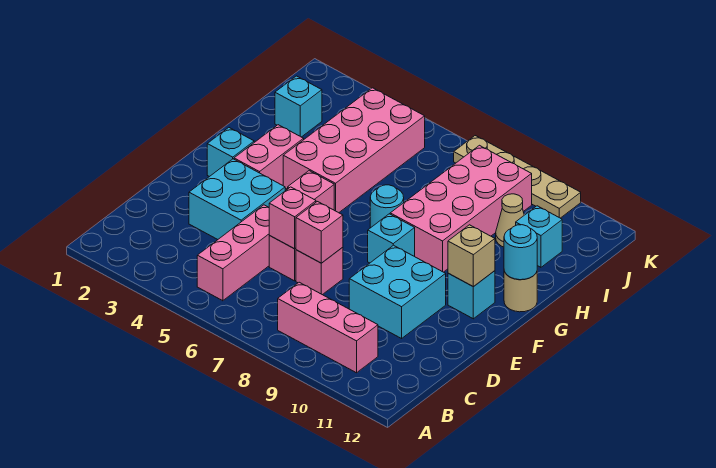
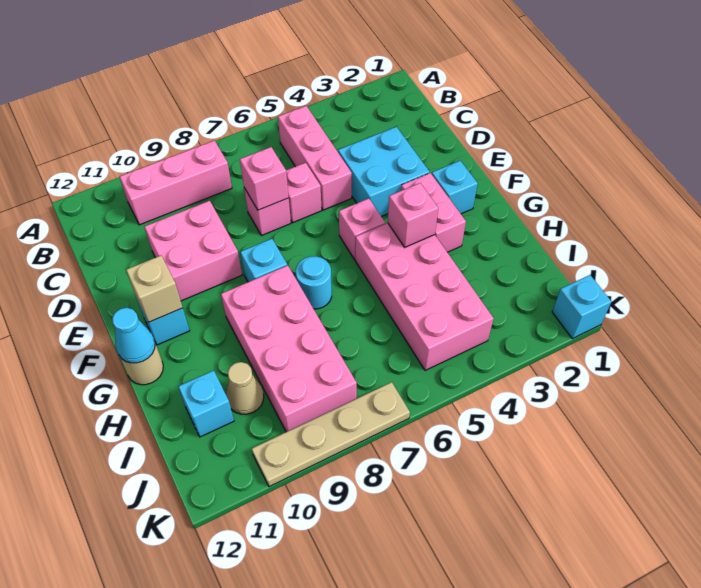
pink brick D6 level 2 -> pink brick G4 level 2
cyan brick D9:E10 level 1 -> pink brick D9:E10 level 1
cyan round brick G12 level 2 -> cyan cone G12 level 2
cyan brick I2 level 1 -> cyan brick K1 level 1

